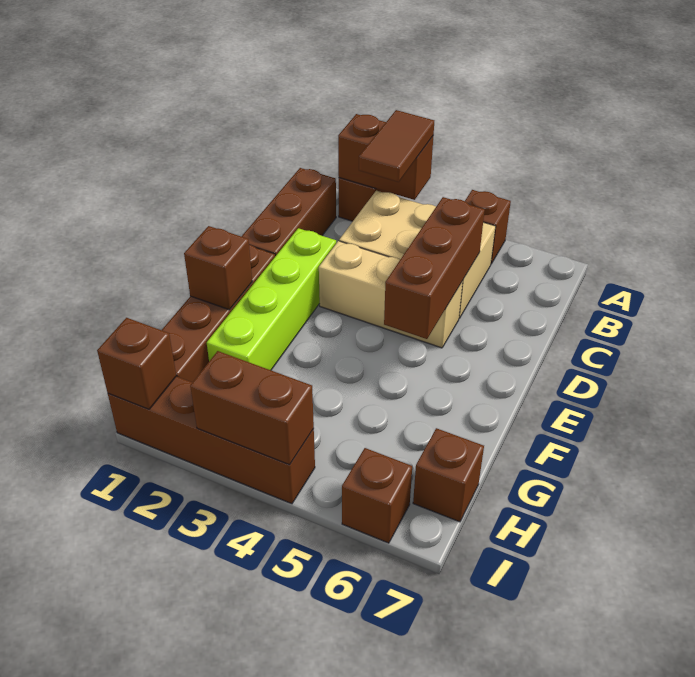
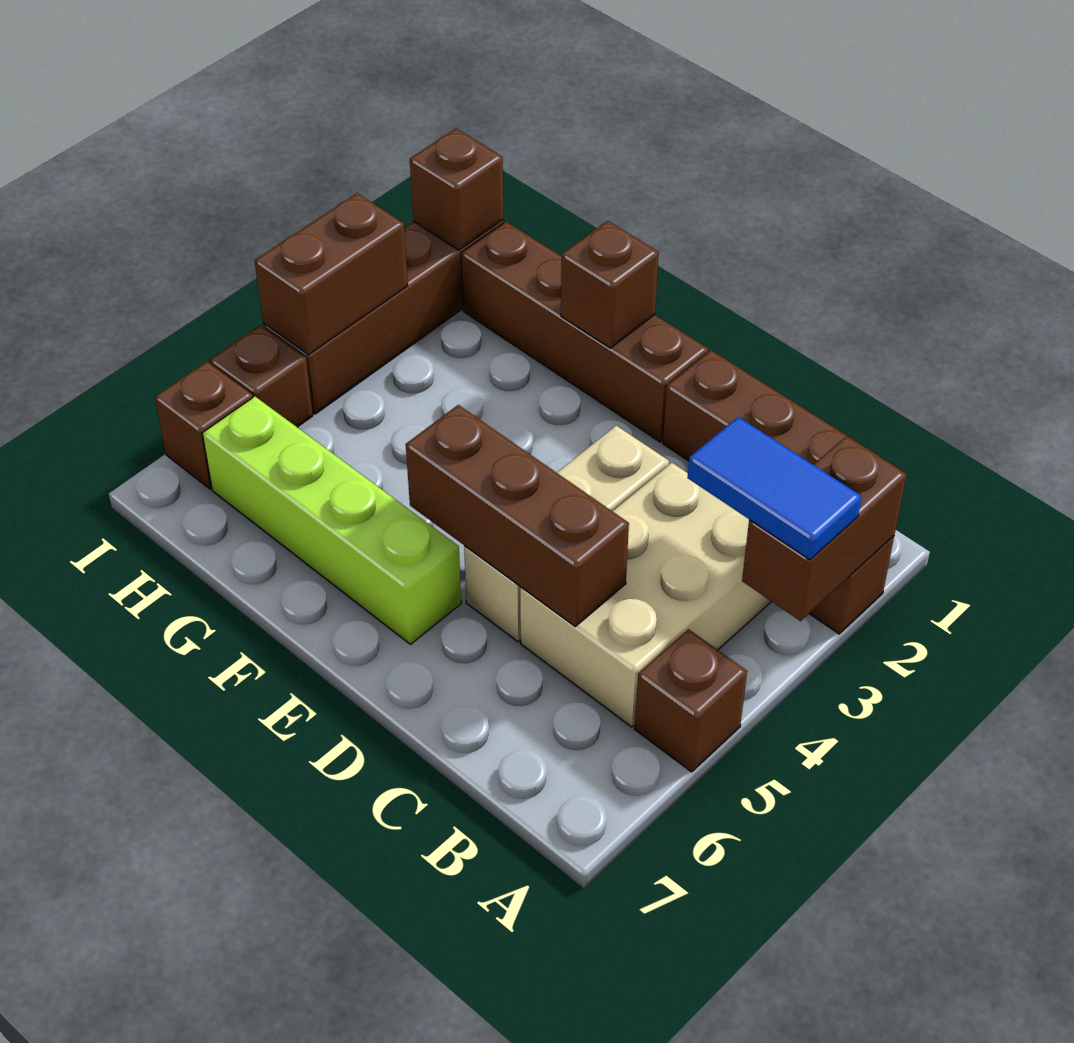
brown tile A3:B3 level 3 -> blue tile A3:B3 level 3
lime brick D2:G2 level 1 -> lime brick E6:H6 level 1
brown brick H7 level 1 -> brown brick I5 level 1

